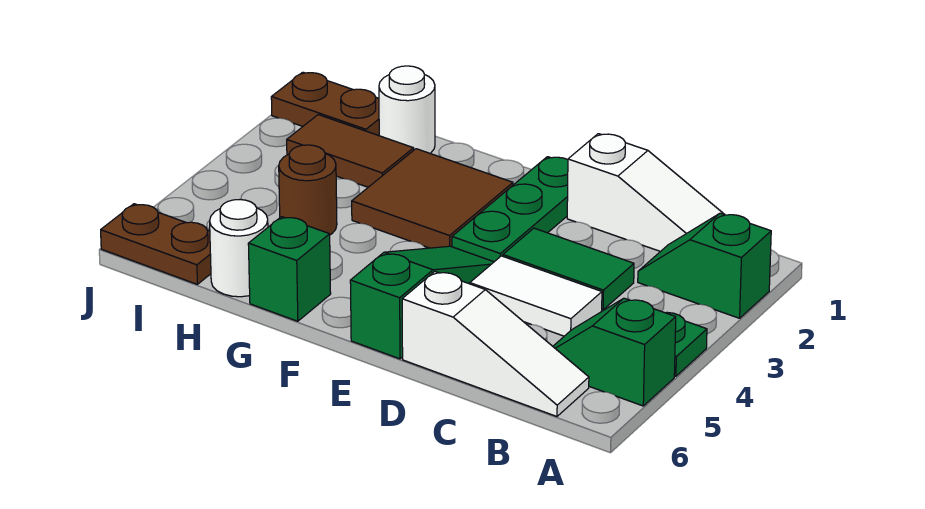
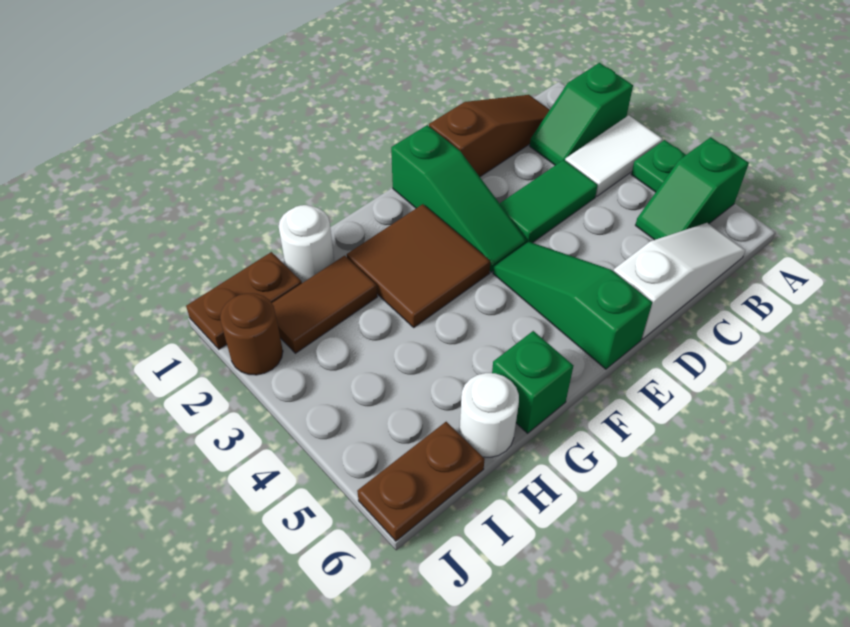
white slope B1:D1 level 1 top D -> brown slope B1:D1 level 1 top D
white tile C4:D4 level 1 -> white tile A3:B3 level 1
green plate E1:E3 level 1 -> green slope E1:E3 level 1 top 1
brown round brick H4 level 1 -> brown round brick J2 level 1

